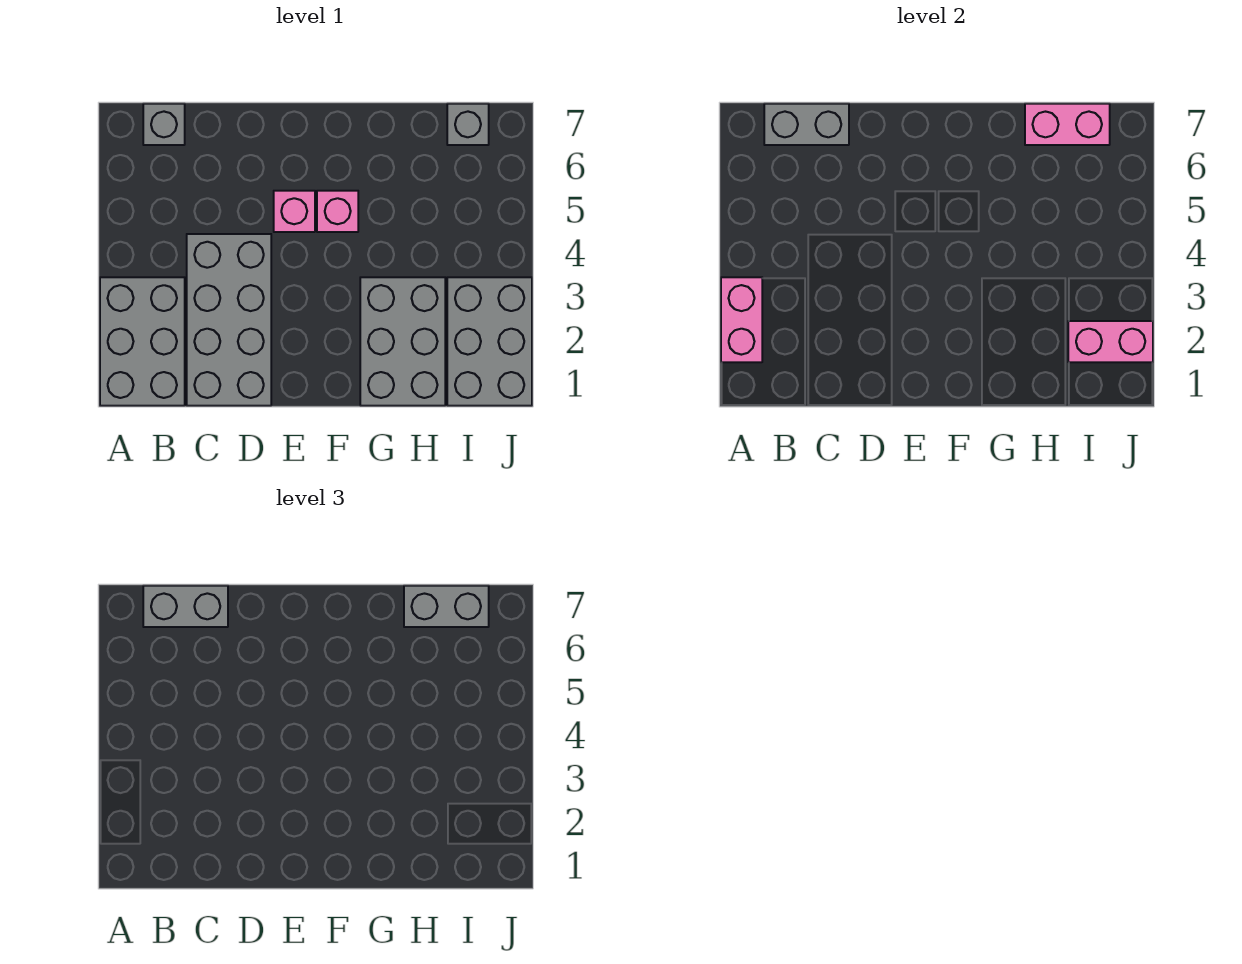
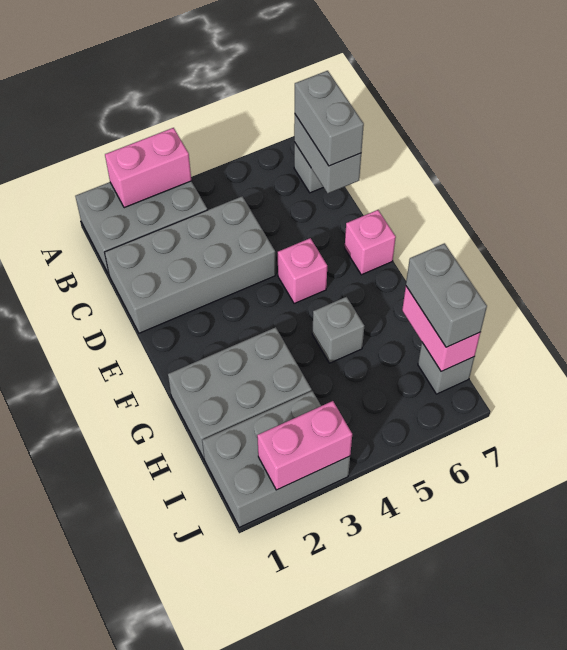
pink brick F5 level 1 -> pink brick E7 level 1
none -> grey brick G5 level 1
pink brick I2:J2 level 2 -> pink brick J2:J3 level 2

